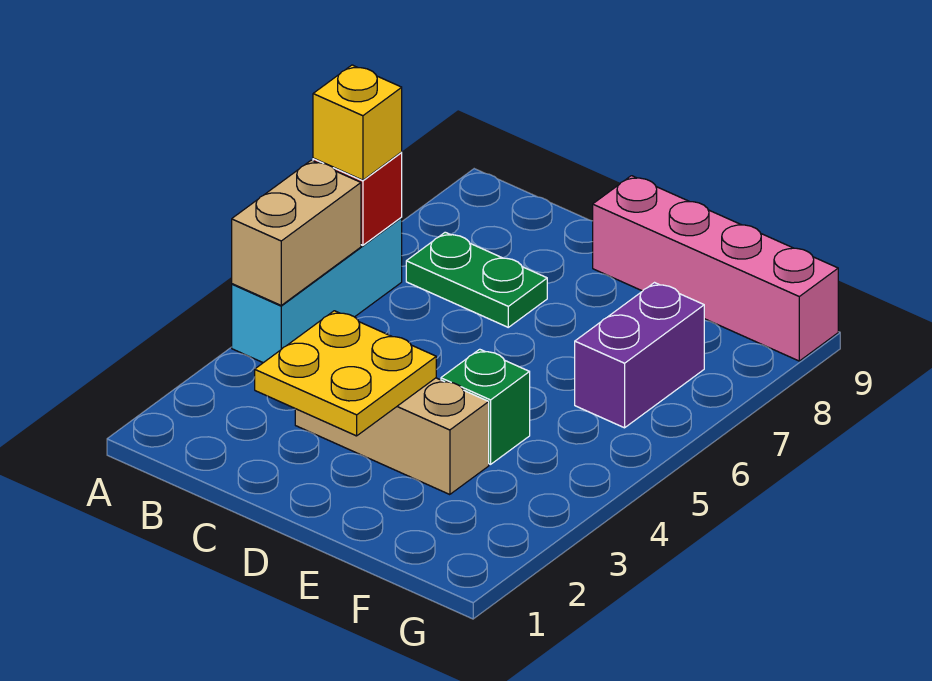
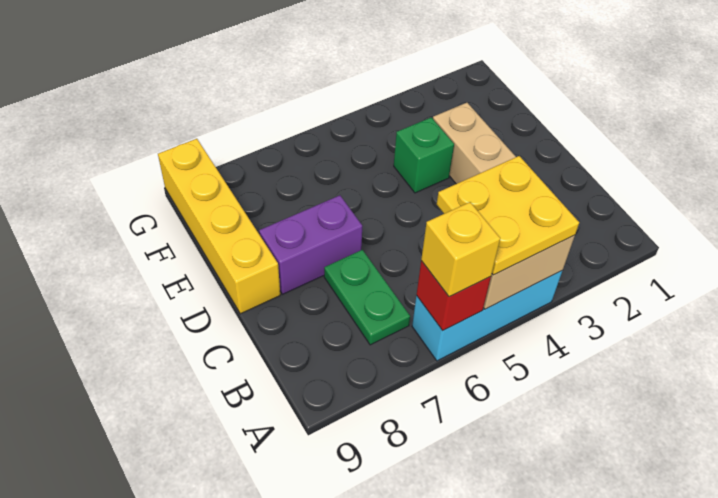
yellow plate C2:D3 level 2 -> yellow plate A4:B5 level 3
pink brick D9:G9 level 1 -> yellow brick D9:G9 level 1
purple brick F6:F7 level 1 -> purple brick D7:D8 level 1

